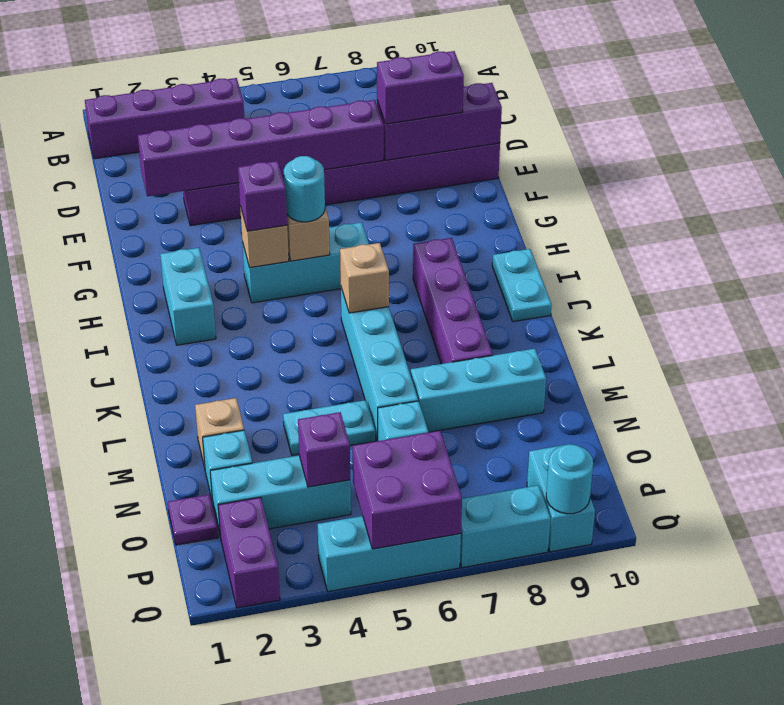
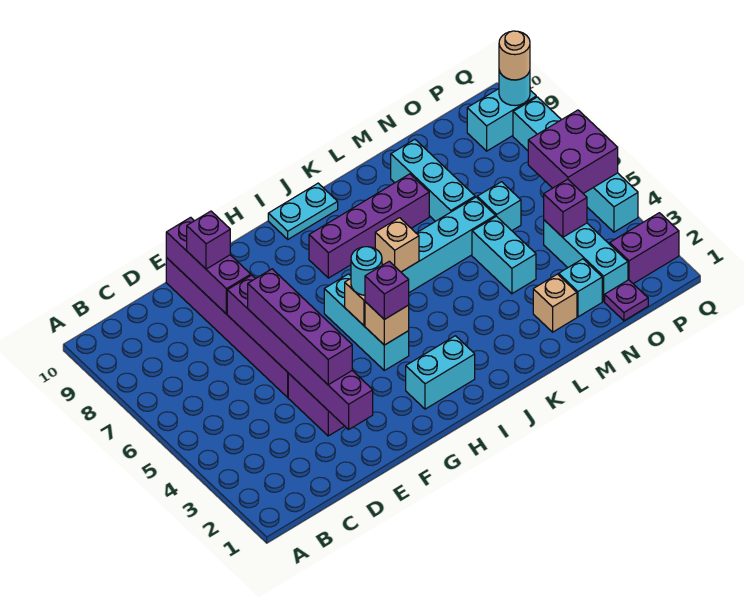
purple brick B1:B4 level 1 -> purple brick E3:E6 level 3
purple brick E8:E9 level 3 -> purple brick E9 level 3
cyan plate M4:M5 level 1 -> cyan brick M4:M5 level 1
none -> tan round brick Q9 level 3

